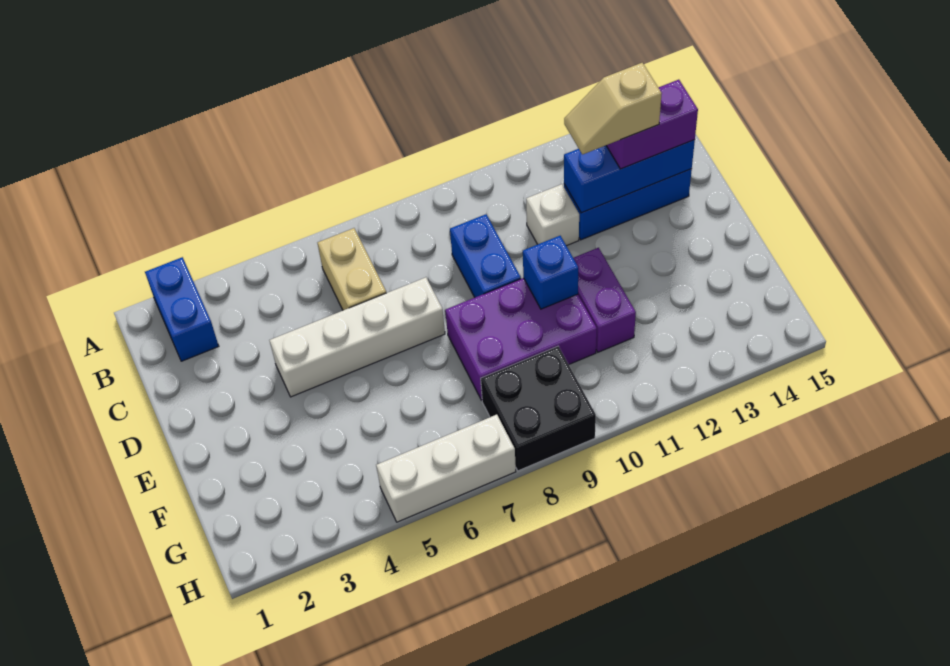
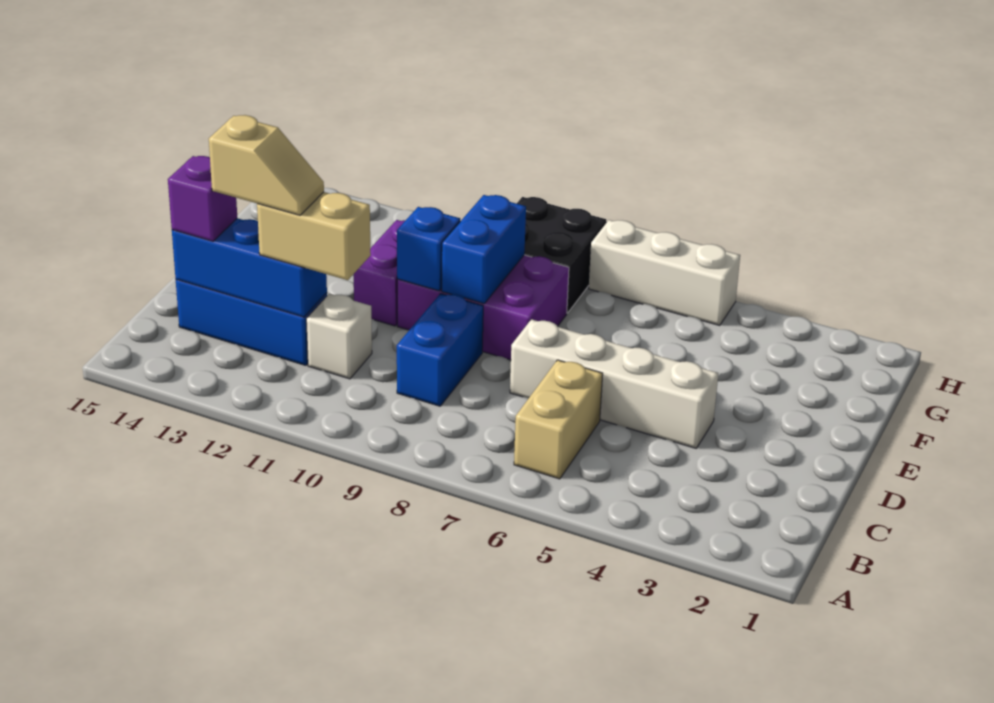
blue brick A2:B2 level 1 -> blue brick E9:F9 level 2
none -> tan brick C11:C12 level 3
purple brick C13:C14 level 3 -> purple brick C14 level 3

